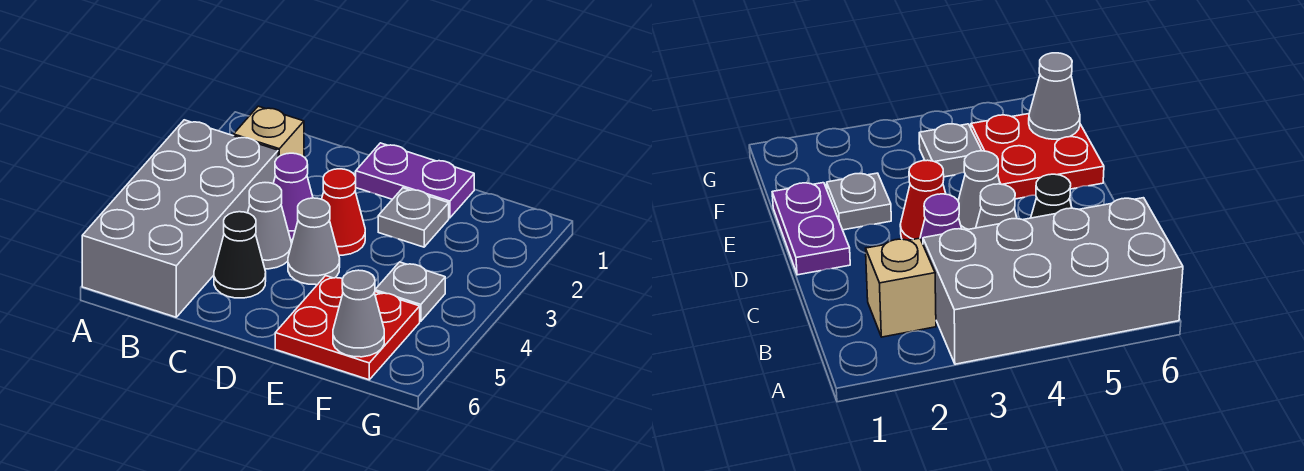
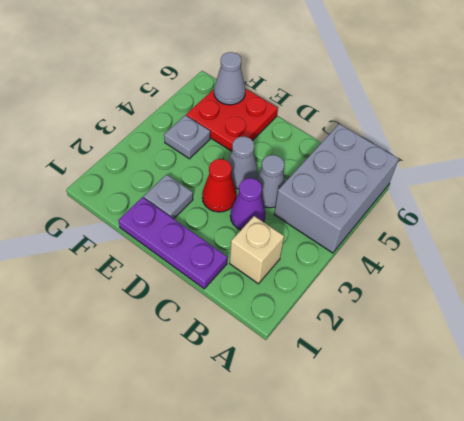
grey brick A3:B6 level 1 -> grey brick A4:B6 level 1
black cone C5 level 1 -> none
purple plate D1:E1 level 1 -> purple plate C1:E1 level 1

